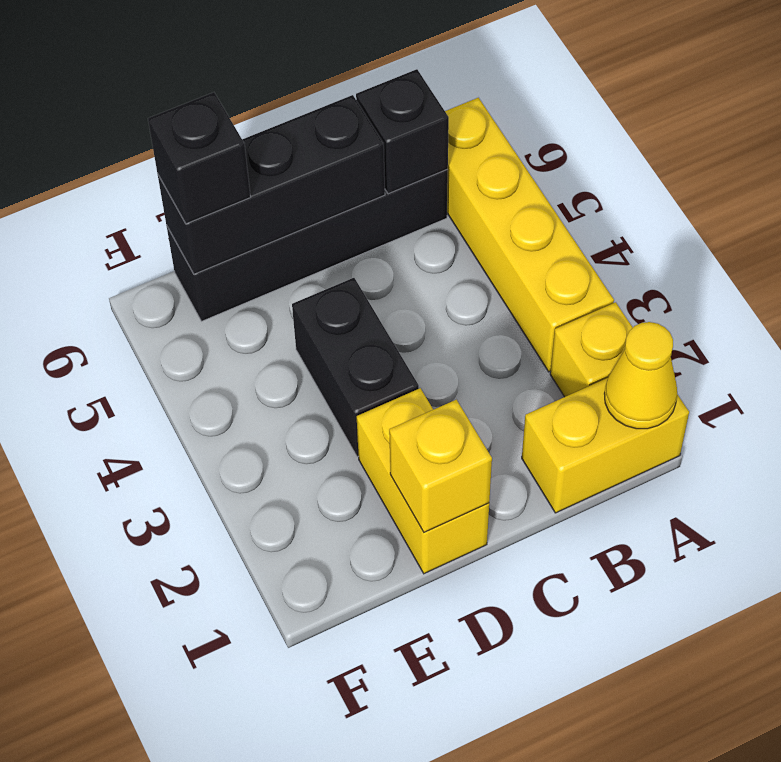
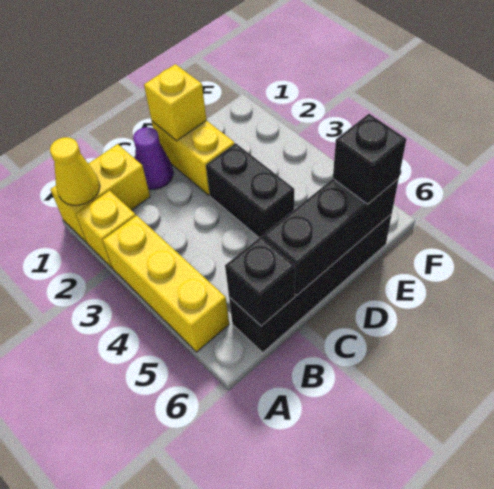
yellow brick A3:A6 level 1 -> yellow brick A3:A5 level 1
none -> purple cone C1 level 1

